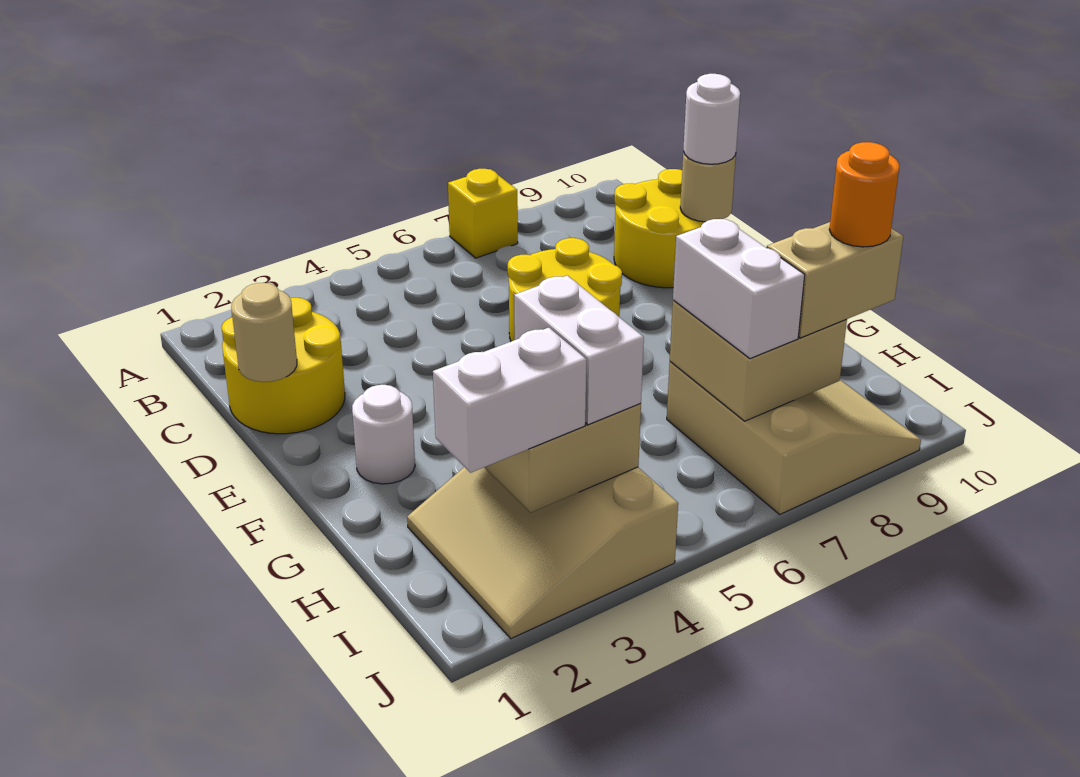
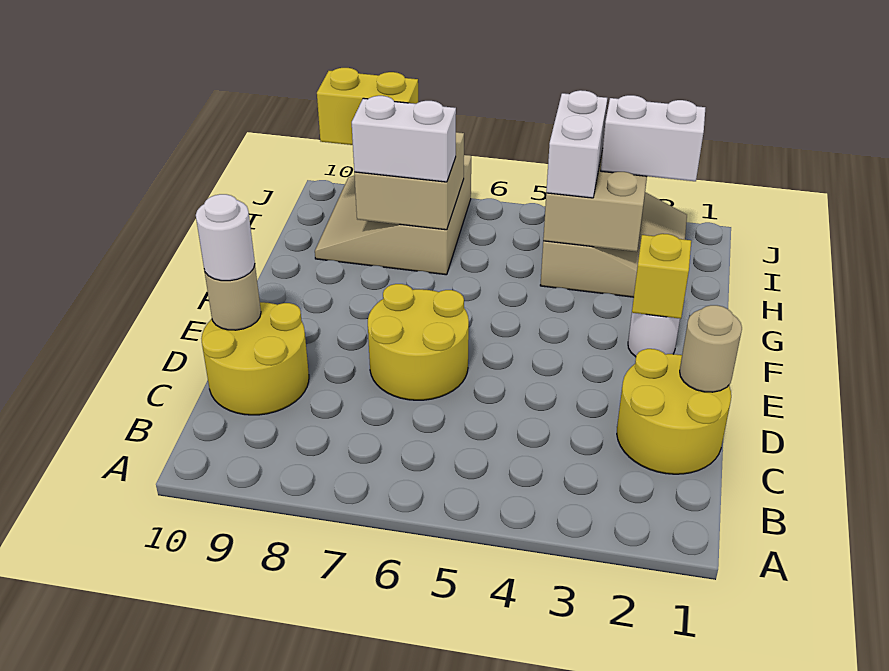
yellow brick A7 level 1 -> yellow brick F2 level 2
white brick H7:I7 level 3 -> white brick H7:H8 level 3
tan brick I8:I9 level 3 -> yellow brick I8:I9 level 3
orange round brick I9 level 4 -> none

